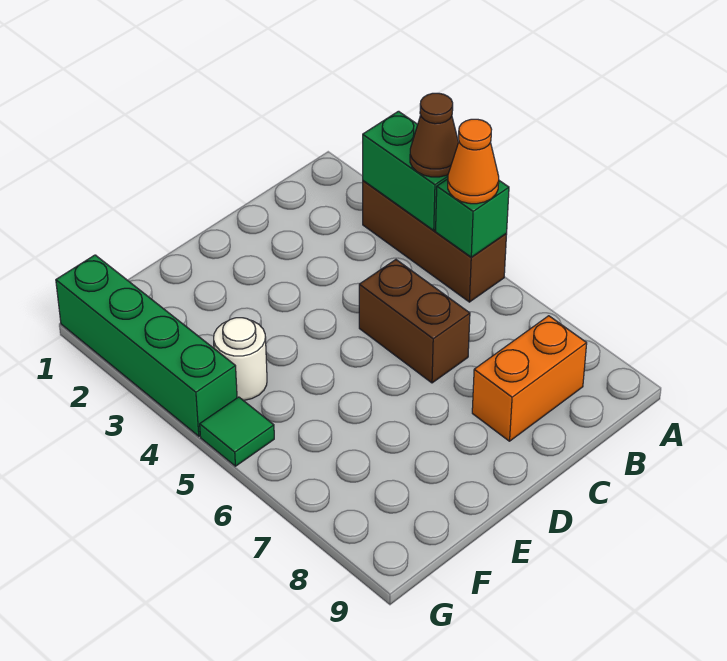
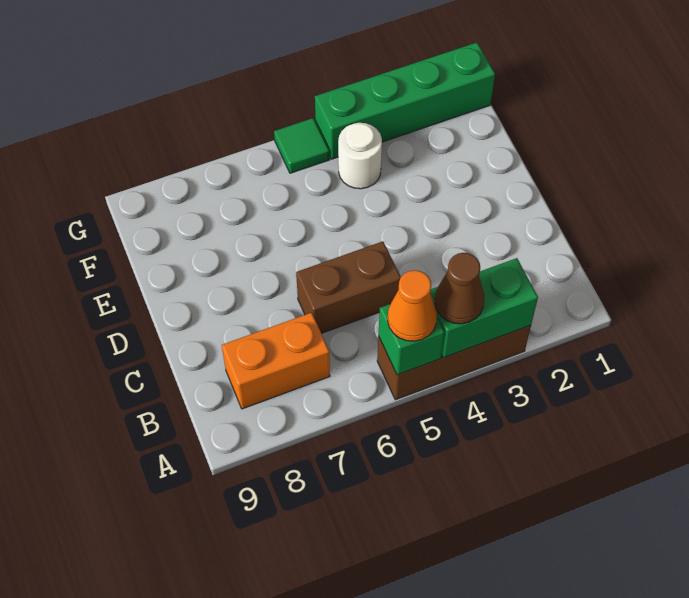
orange brick B8:C8 level 1 -> orange brick B7:B8 level 1

